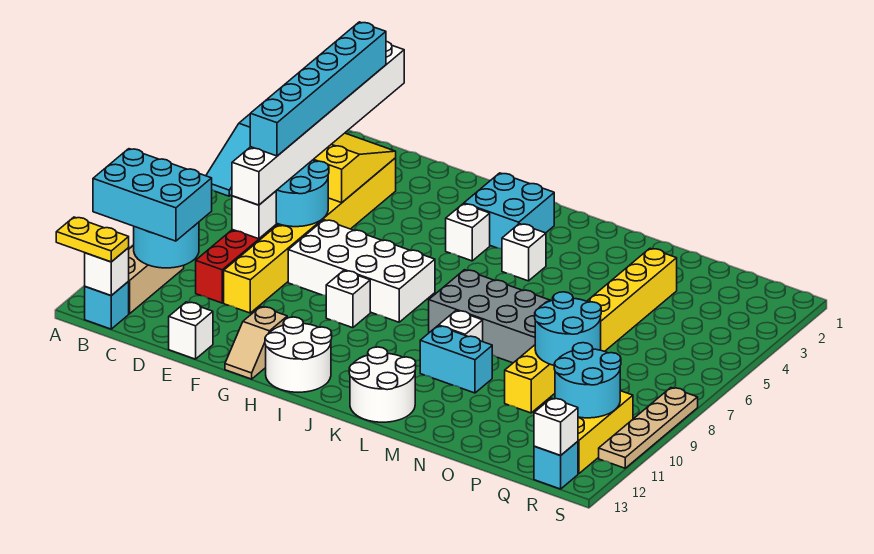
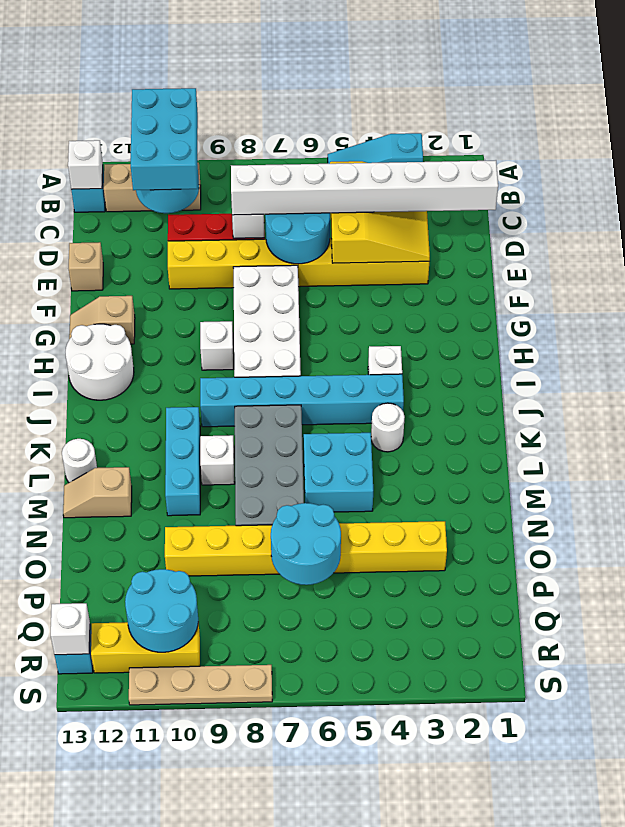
yellow plate A13:B13 level 3 -> none
cyan brick D2:D7 level 4 -> cyan brick J4:J9 level 1
white brick E13 level 1 -> tan brick E13 level 1
cyan brick I2:J3 level 1 -> cyan brick L5:M6 level 1
white brick K4 level 1 -> white round brick K4 level 1
white round brick K12:L13 level 1 -> white round brick L13 level 1
cyan brick L10:M10 level 1 -> cyan brick K10:M10 level 1
none -> tan slope M12:M13 level 1 top 12
cyan round brick O8:P9 level 2 -> cyan round brick O6:P7 level 2

